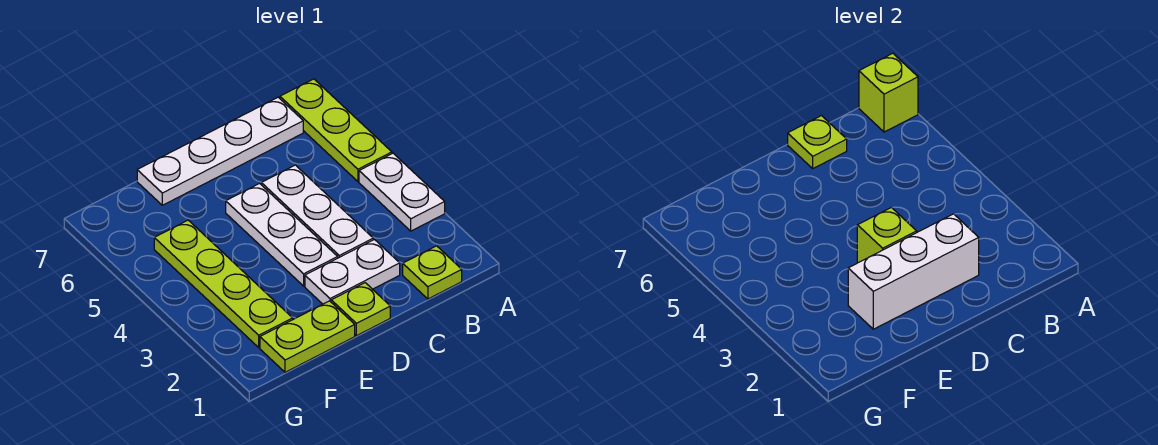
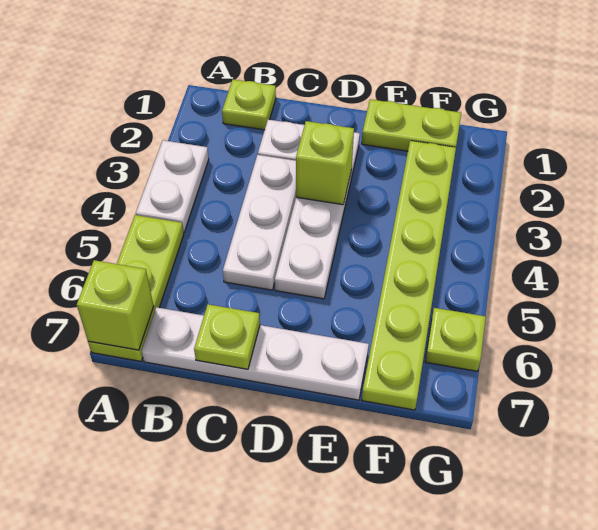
white brick C2:E2 level 2 -> none
lime plate D1 level 1 -> lime plate G6 level 1
lime plate F2:F5 level 1 -> lime plate F2:F7 level 1

